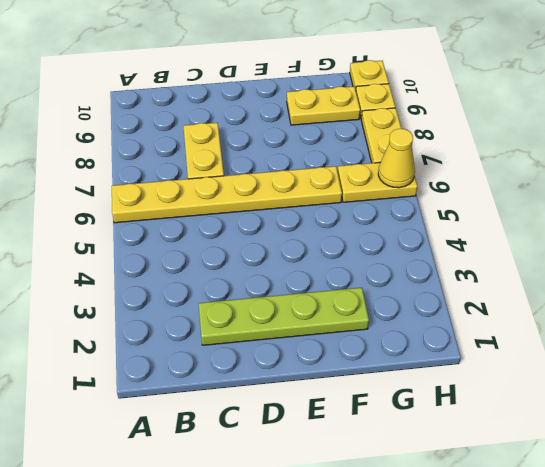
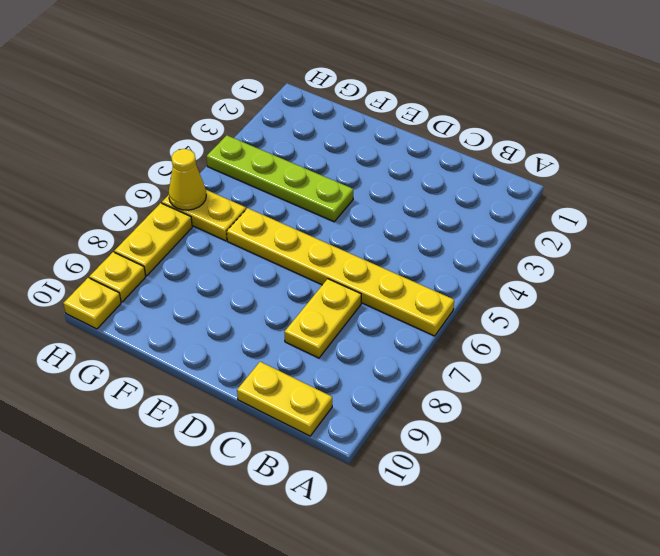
lime plate C2:F2 level 1 -> lime plate E4:H4 level 1
yellow plate F9:G9 level 1 -> yellow plate B10:C10 level 1

